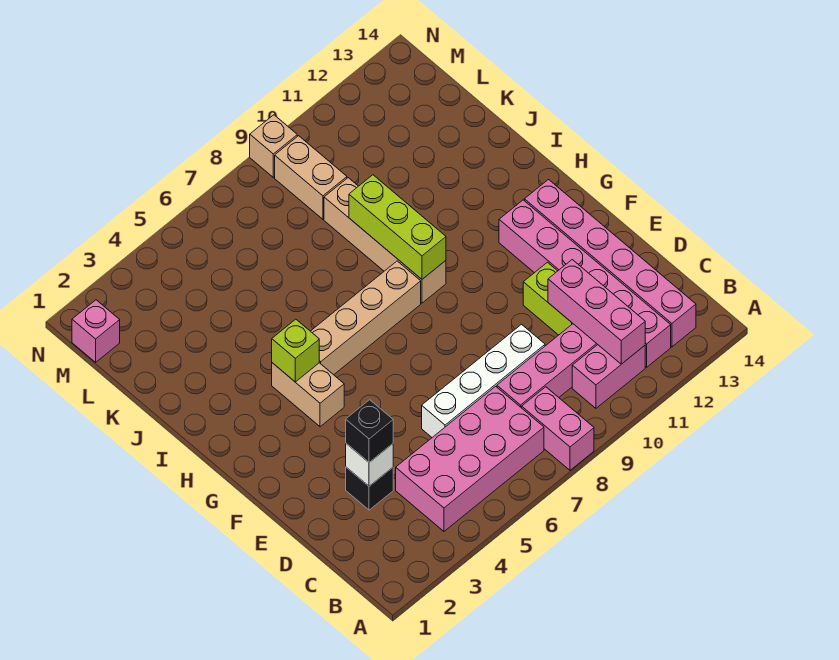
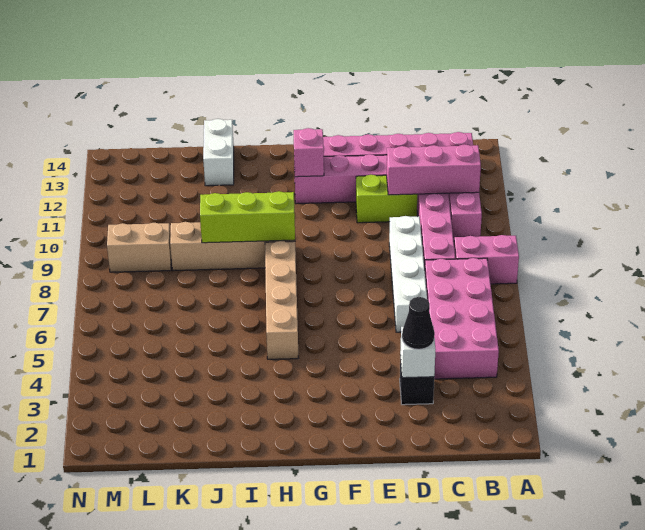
black brick D3 level 3 -> black cone D3 level 3
tan brick G4:H4 level 1 -> none
lime brick H4 level 2 -> none
none -> white brick J13:J14 level 1
pink brick M1 level 1 -> pink brick G12 level 2
tan brick N9 level 1 -> none

